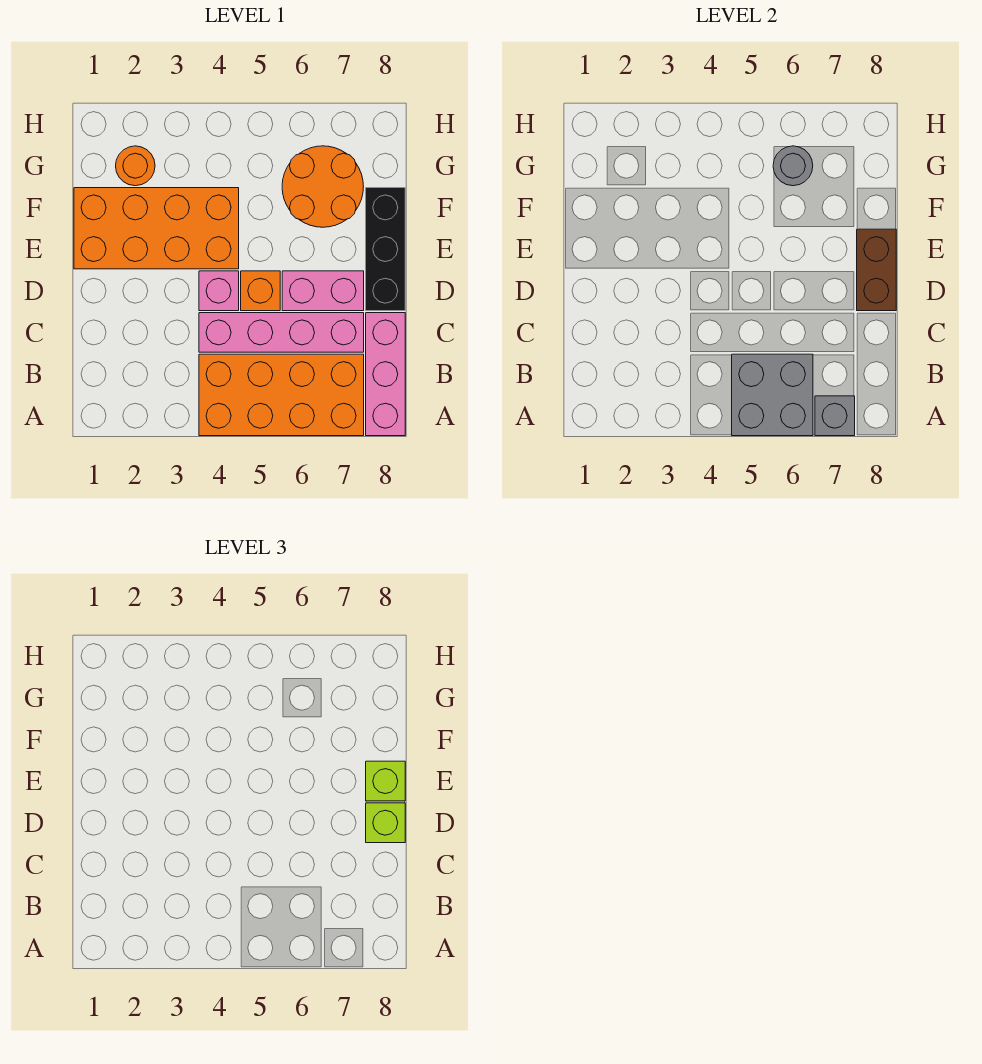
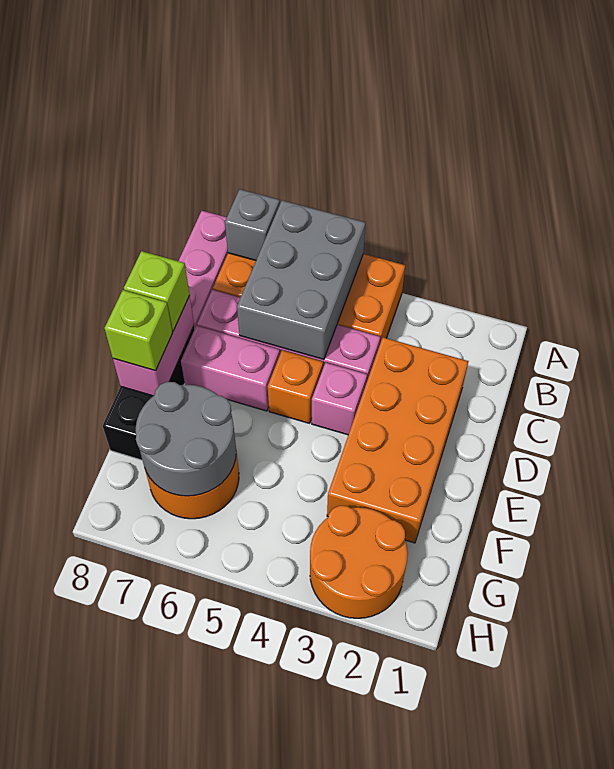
grey brick A5:B6 level 2 -> grey brick A5:C6 level 2
brown brick D8:E8 level 2 -> pink brick D8:E8 level 2
orange brick E1:F4 level 1 -> orange brick C2:F3 level 1
orange round brick G2 level 1 -> orange round brick G2:H3 level 1
grey round brick G6 level 2 -> grey round brick F6:G7 level 2

